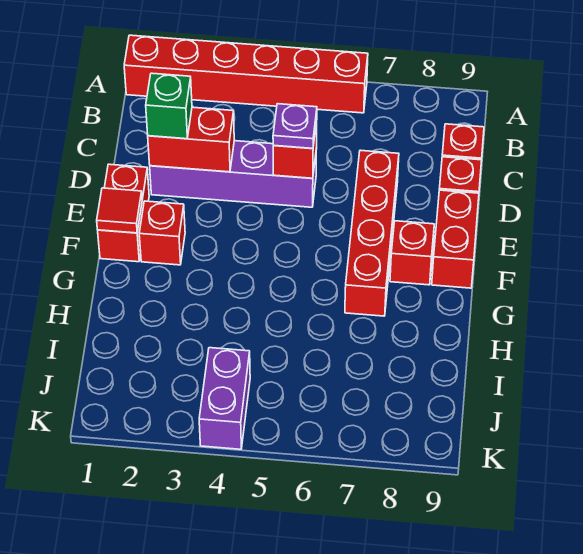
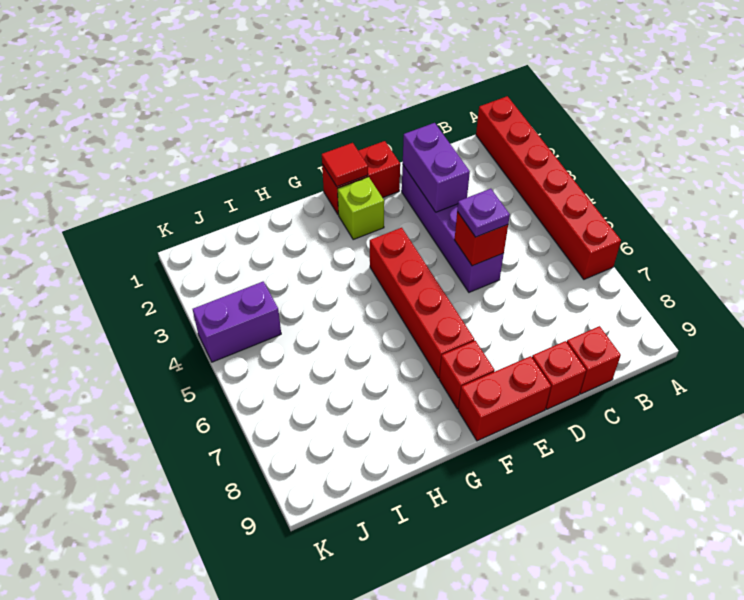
red brick D2:D3 level 2 -> purple brick D2:D3 level 2
green brick D2 level 3 -> none
red brick D7:G7 level 1 -> red brick F4:F7 level 1
red brick F2 level 1 -> lime brick F2 level 1

